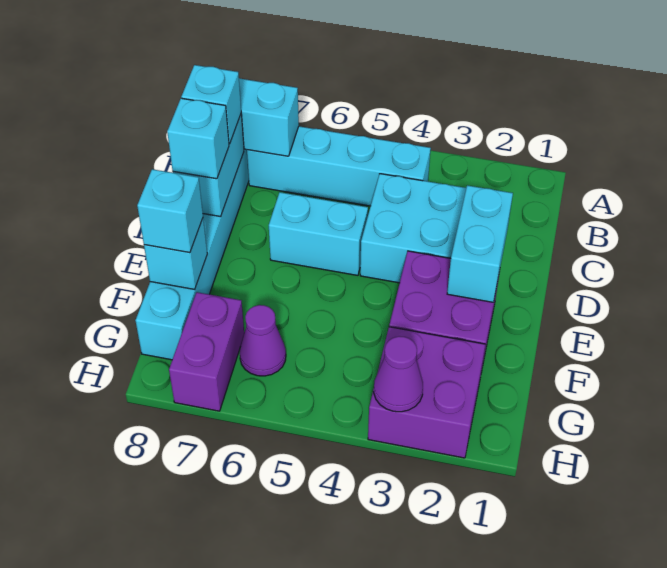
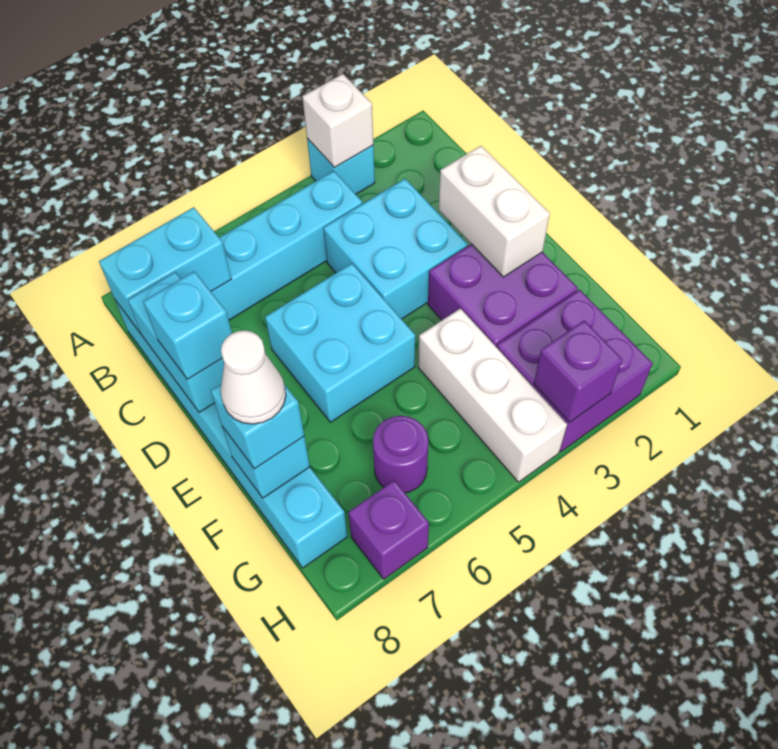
none -> white brick A3 level 2
cyan brick C8 level 3 -> cyan brick A3 level 1
cyan brick D2:E2 level 2 -> white brick D2:E2 level 2
cyan brick D5:D6 level 1 -> cyan brick D5:E6 level 1
none -> white brick F4:H4 level 1
none -> white cone F8 level 4
purple cone G6 level 1 -> purple round brick G6 level 1
purple brick G7:H7 level 1 -> purple brick H7 level 1
purple cone H3 level 2 -> purple brick H3 level 2

